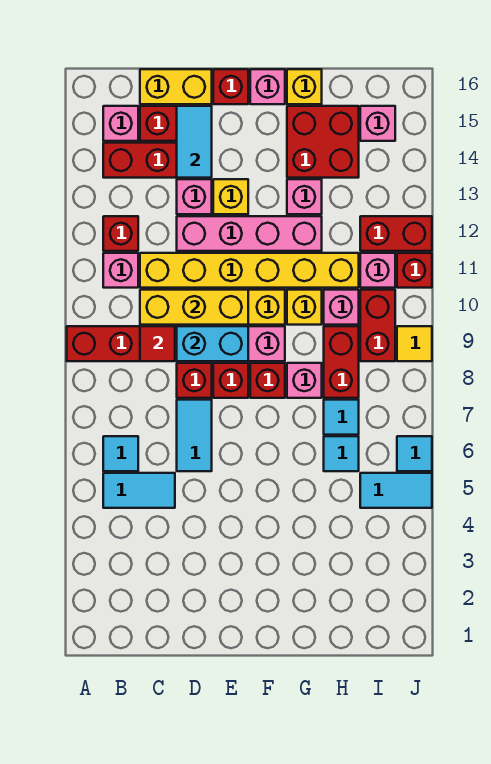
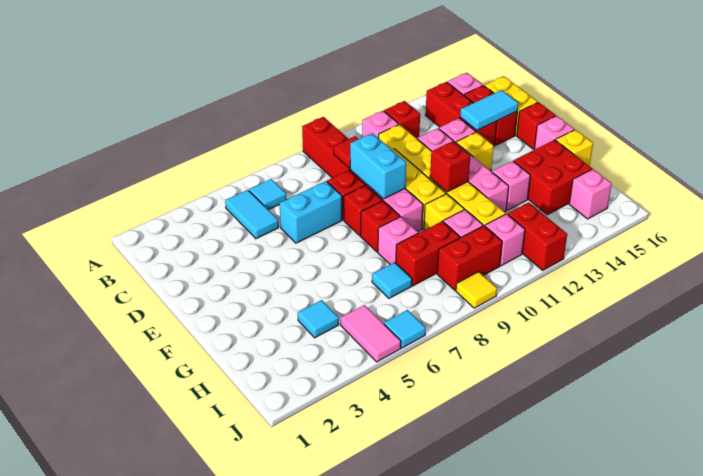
yellow brick C10:E10 level 2 -> none
cyan tile D6:D7 level 1 -> cyan brick D6:D7 level 1
cyan tile H6 level 1 -> cyan tile H4 level 1
cyan tile I5:J5 level 1 -> pink tile I5:J5 level 1
red brick J11 level 1 -> red brick F11 level 2

